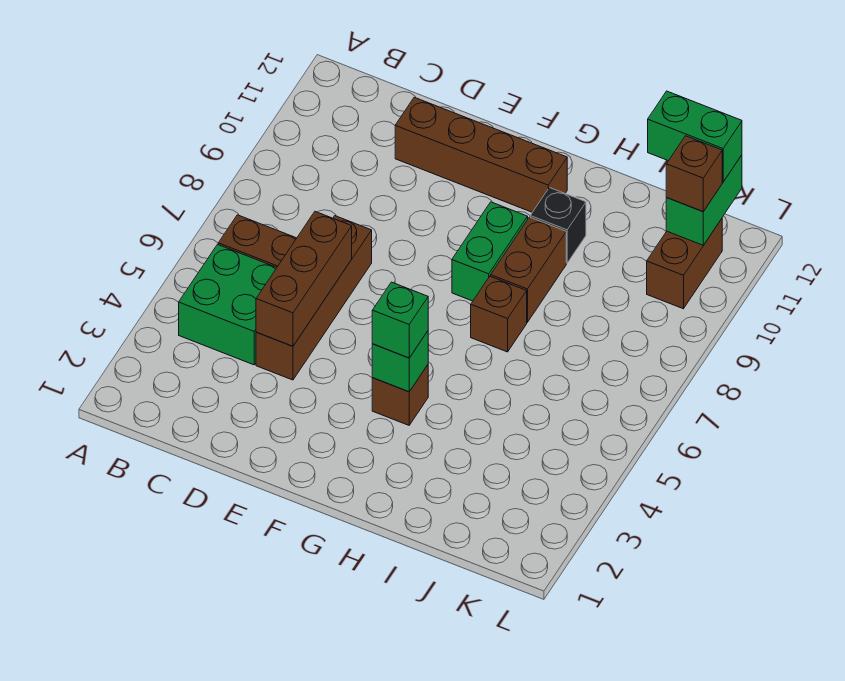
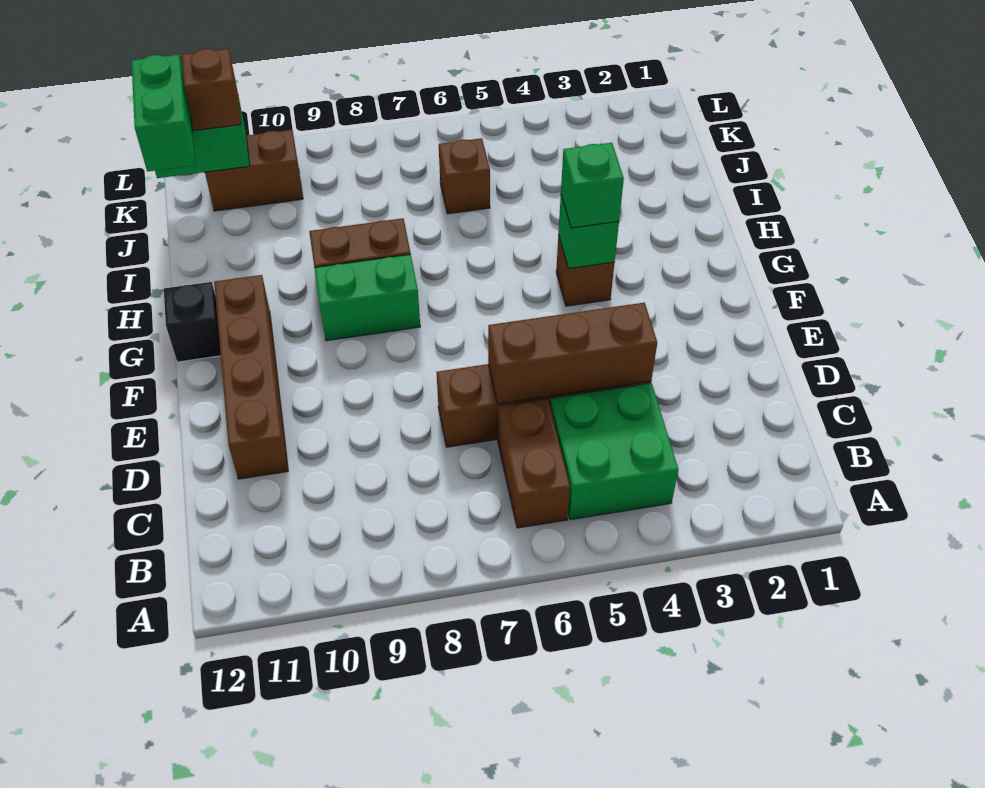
brown brick H7 level 1 -> brown brick J6 level 1
black brick H10 level 1 -> black brick G12 level 1

